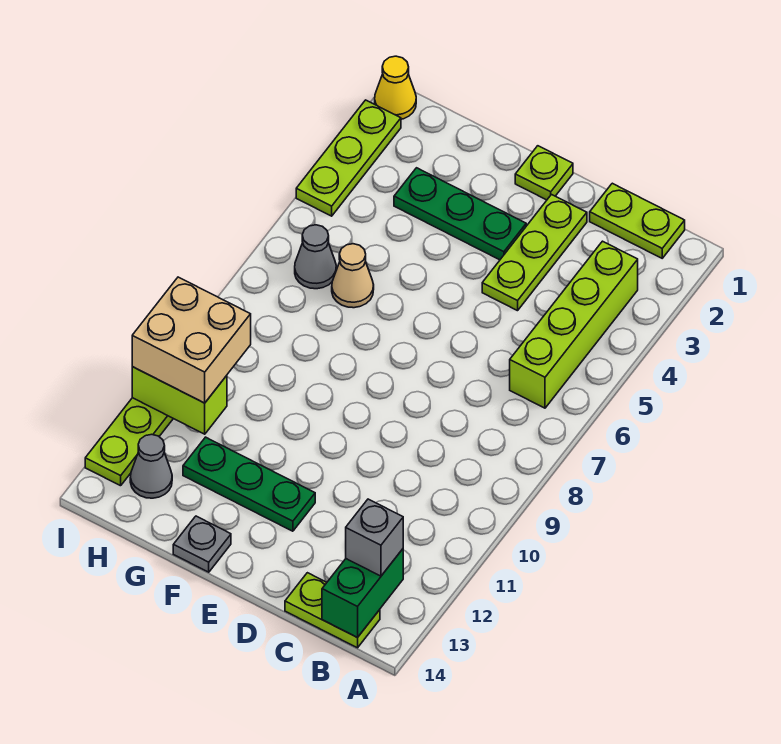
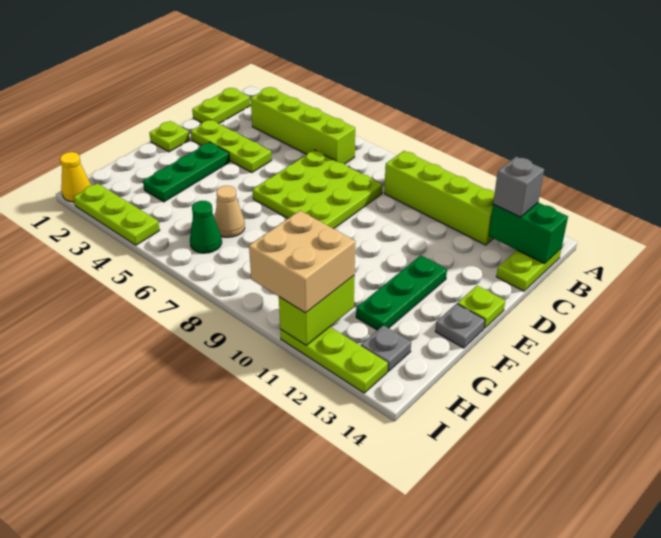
none -> lime brick B9:B12 level 1
none -> lime plate C6:E8 level 1
none -> lime plate E14 level 1
grey cone H6 level 1 -> green cone H6 level 1
grey cone H13 level 1 -> grey plate H13 level 1

